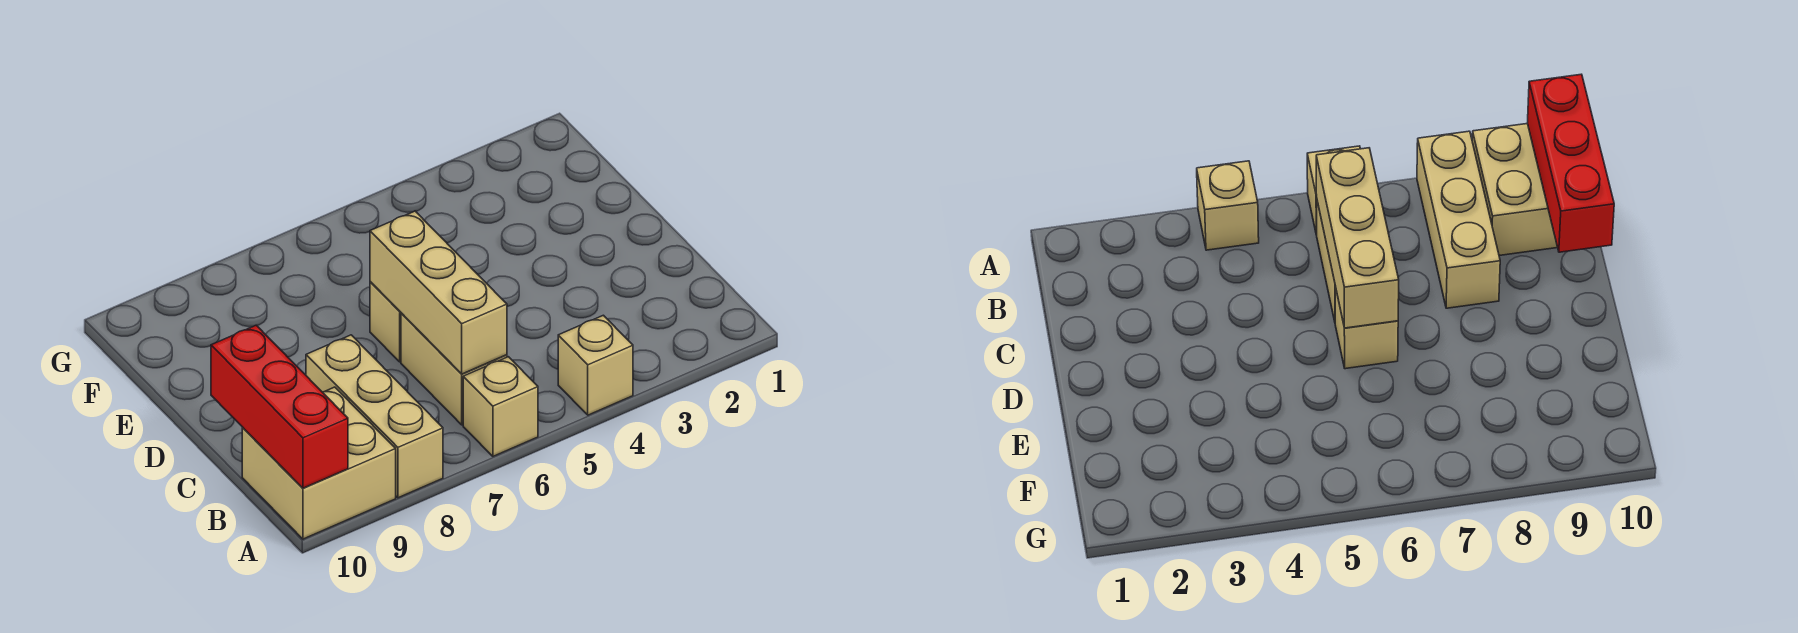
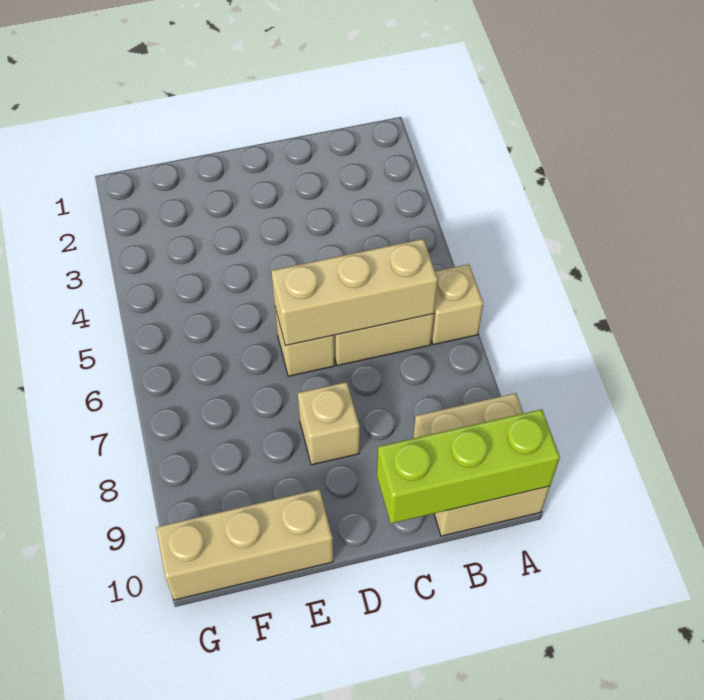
tan brick A4 level 1 -> tan brick D8 level 1
tan brick A8:C8 level 1 -> tan brick E10:G10 level 1
red brick A10:C10 level 2 -> lime brick A10:C10 level 2

